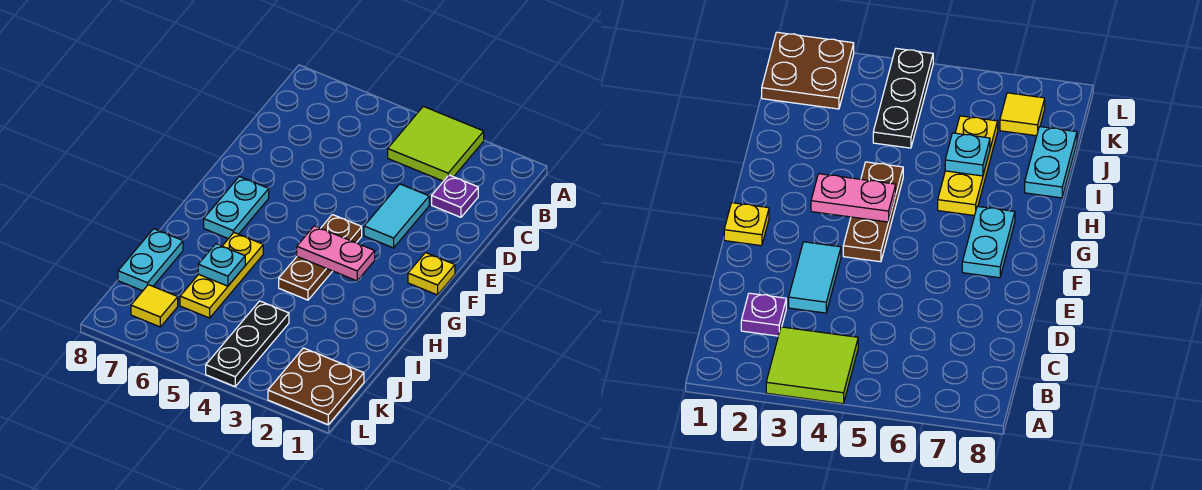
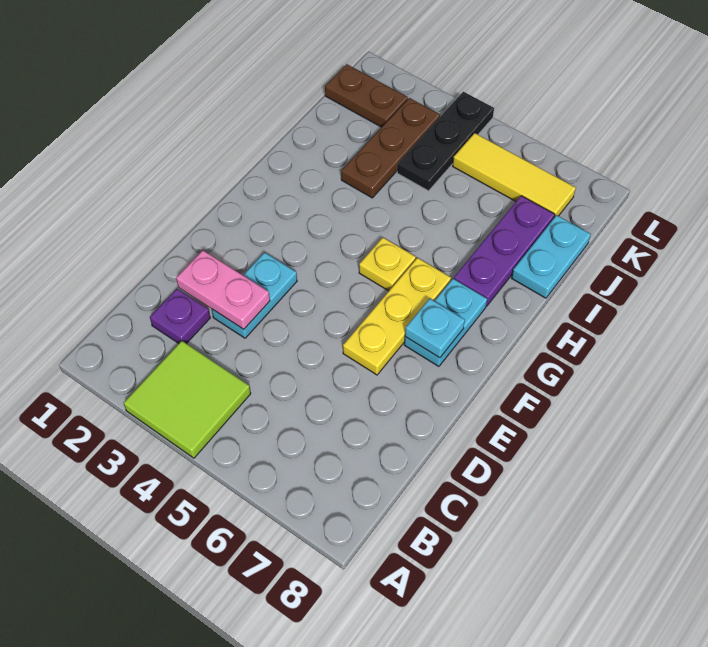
cyan tile D3:E3 level 1 -> cyan plate D3:E3 level 1
yellow plate F1 level 1 -> yellow plate G5 level 1
brown plate F4:H4 level 1 -> brown plate I3:K3 level 1
pink plate G3:G4 level 2 -> pink plate D2:D3 level 2
yellow plate H6:J6 level 1 -> yellow plate E6:G6 level 1
none -> purple plate H7:J7 level 1
cyan plate I6 level 2 -> cyan plate F7 level 2
brown plate K1:L2 level 1 -> brown plate K1:K2 level 1
yellow tile K7 level 1 -> yellow tile K5:K7 level 1

